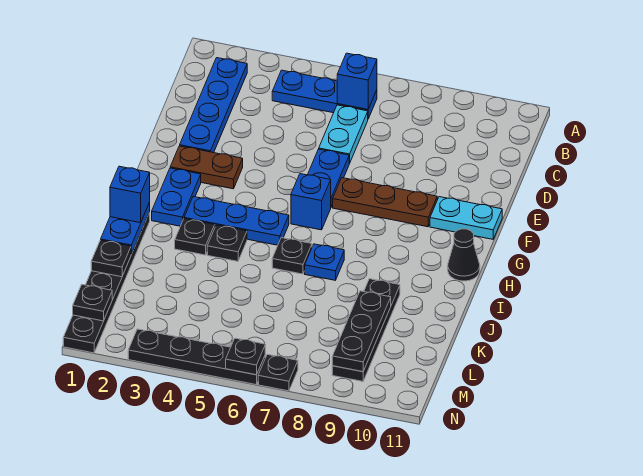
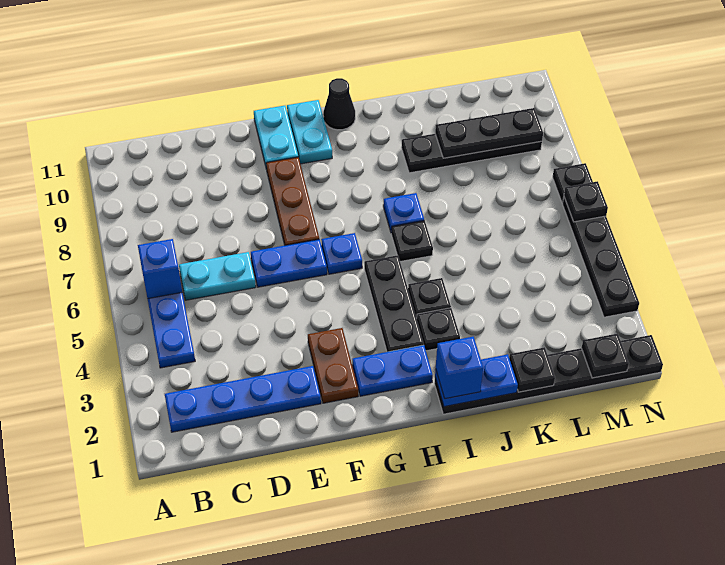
blue brick G6 level 1 -> blue plate G6 level 1
none -> cyan plate G10:G11 level 1
blue plate H3:H5 level 1 -> black plate H3:H5 level 1

